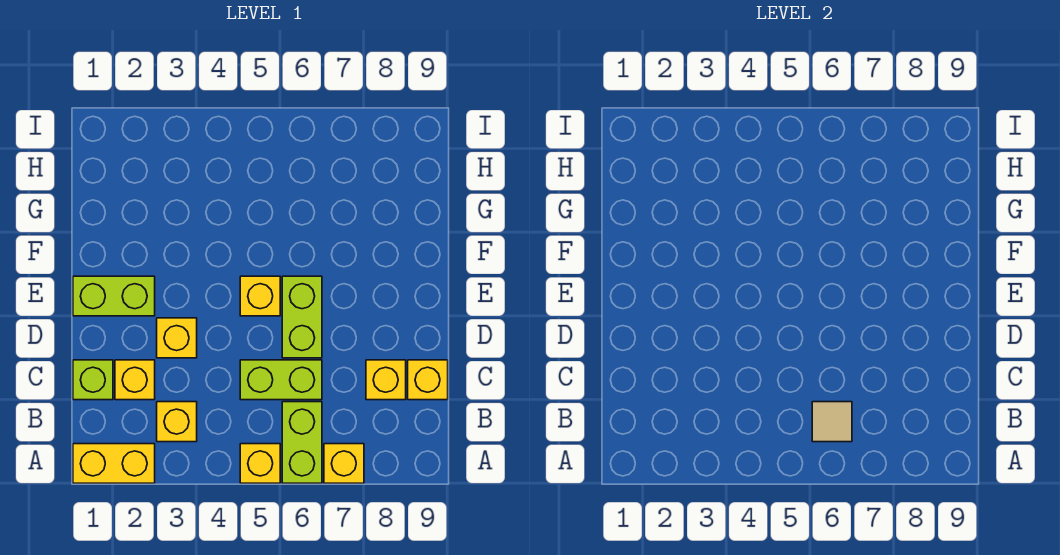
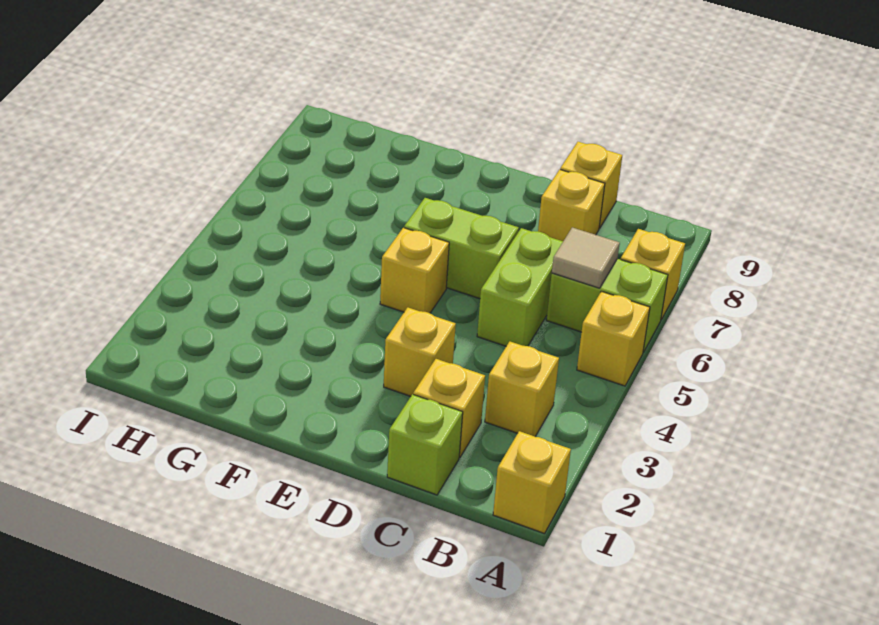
yellow brick A1:A2 level 1 -> yellow brick A1 level 1
lime brick E1:E2 level 1 -> none

